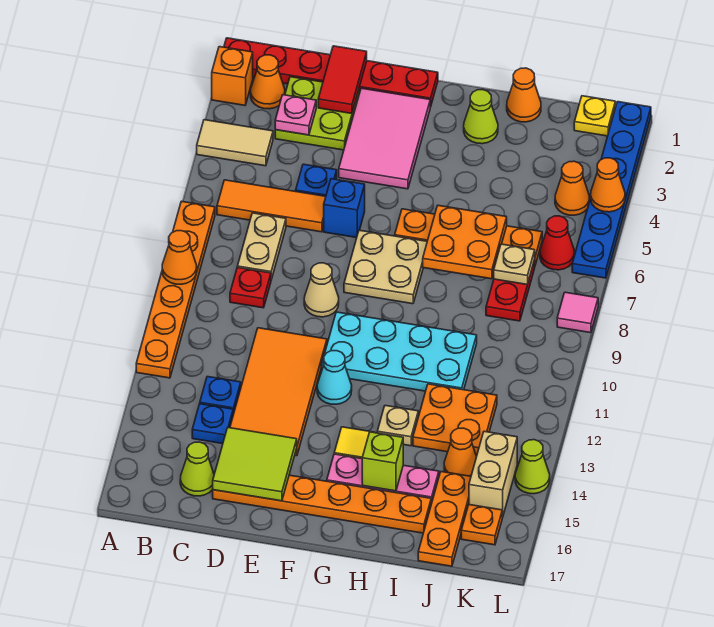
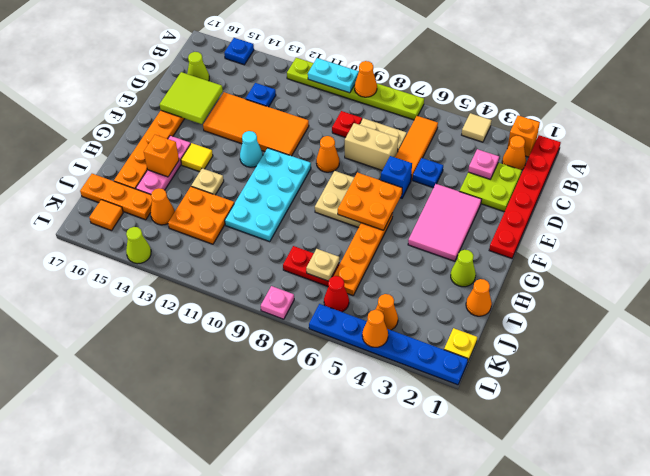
tan tile A4:B4 level 1 -> tan tile A4 level 1
orange plate A7:A12 level 1 -> lime plate A7:A12 level 1
none -> cyan plate A10:A11 level 2
blue plate C14 level 1 -> blue plate A15 level 1
red tile D1:D2 level 2 -> none
pink tile E2:F4 level 1 -> pink tile E3:G4 level 1
tan cone E9 level 1 -> orange cone E9 level 1
orange plate H6:I7 level 2 -> orange plate F6:G7 level 2
lime brick H15 level 2 -> orange brick H15 level 2
tan brick K14:K15 level 1 -> tan brick D7:D8 level 1
orange plate K16 level 1 -> orange tile K16 level 1
pink tile L8 level 1 -> pink plate L8 level 1

